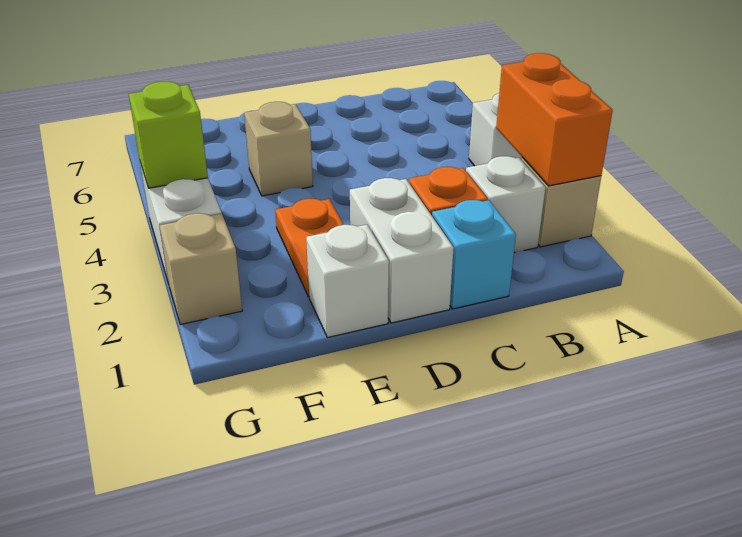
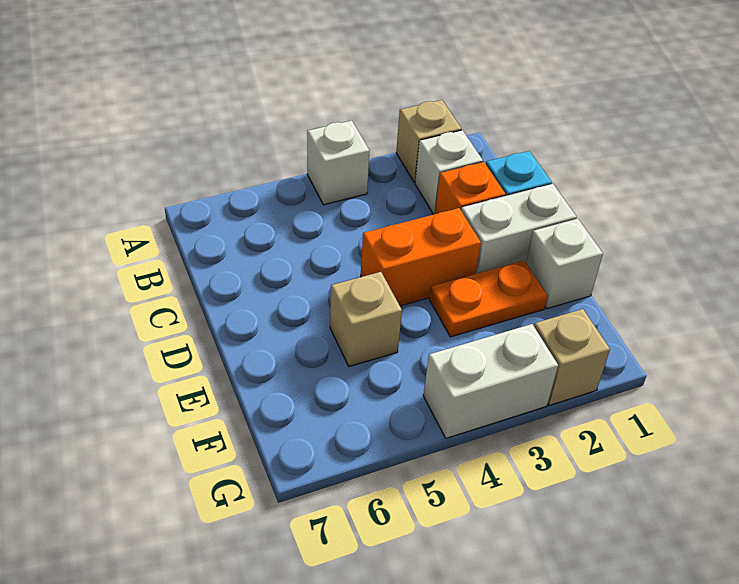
orange brick A2:A3 level 2 -> orange brick D3:D4 level 1
lime brick G4 level 2 -> none

